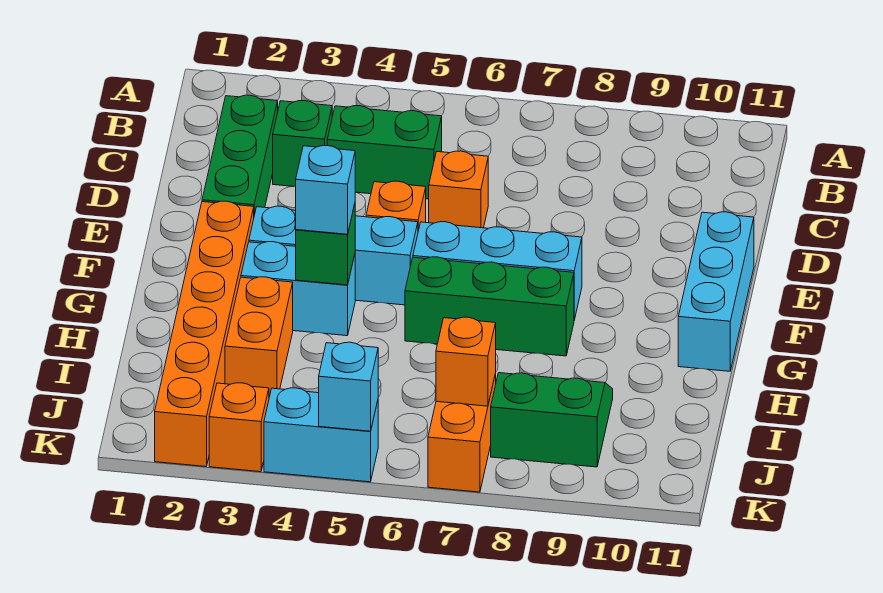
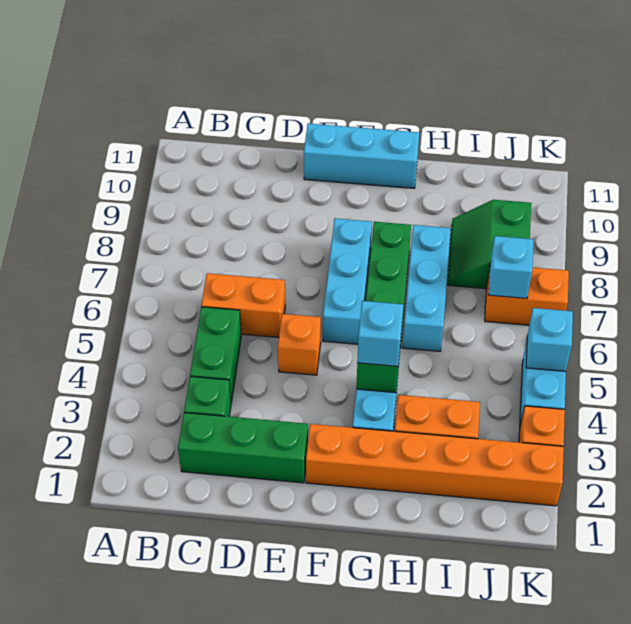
orange brick D6 level 1 -> orange brick C6:D6 level 1
cyan brick F3:F5 level 1 -> cyan brick H6:H8 level 1
orange brick J7 level 2 -> cyan brick J7 level 2

